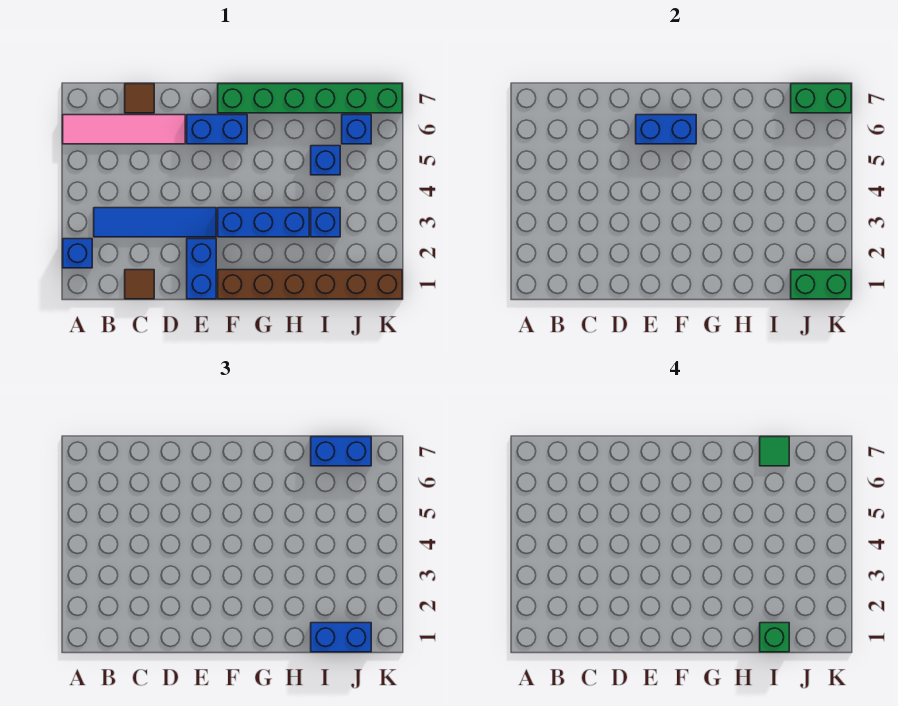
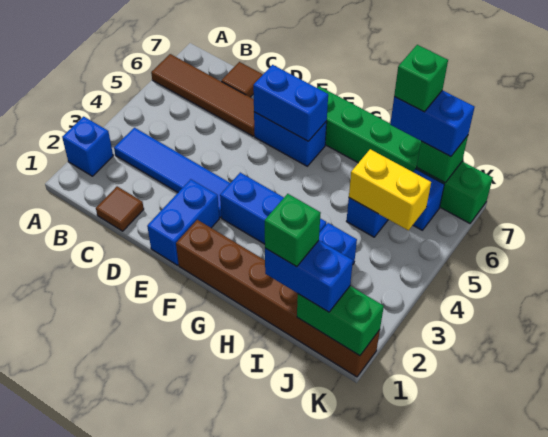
pink tile A6:D6 level 1 -> brown tile A6:D6 level 1
none -> yellow brick I5:J5 level 2
green tile I7 level 4 -> green brick I7 level 4
green brick J7:K7 level 2 -> green brick J7 level 2

